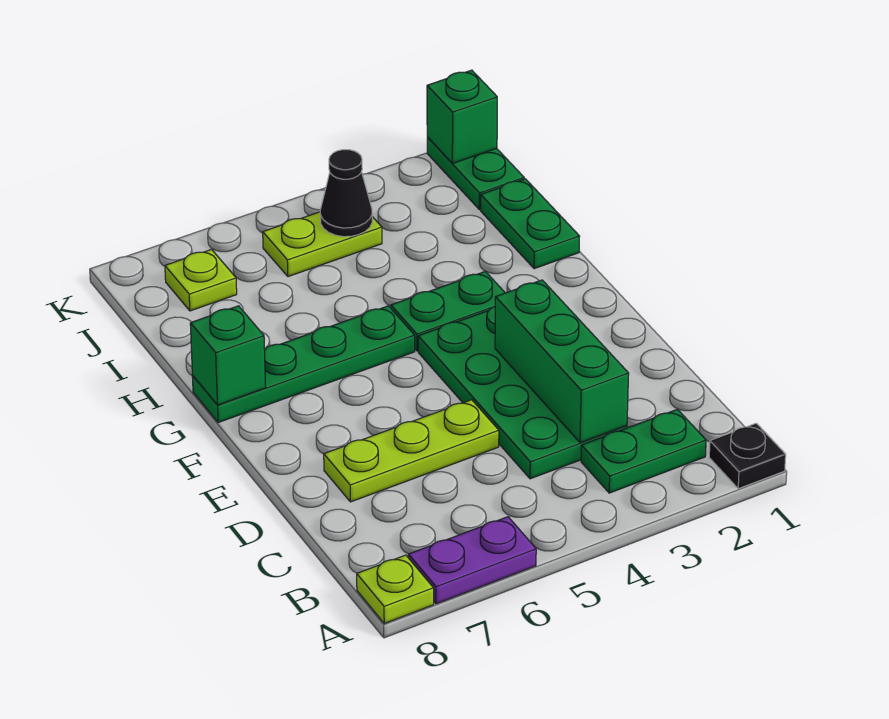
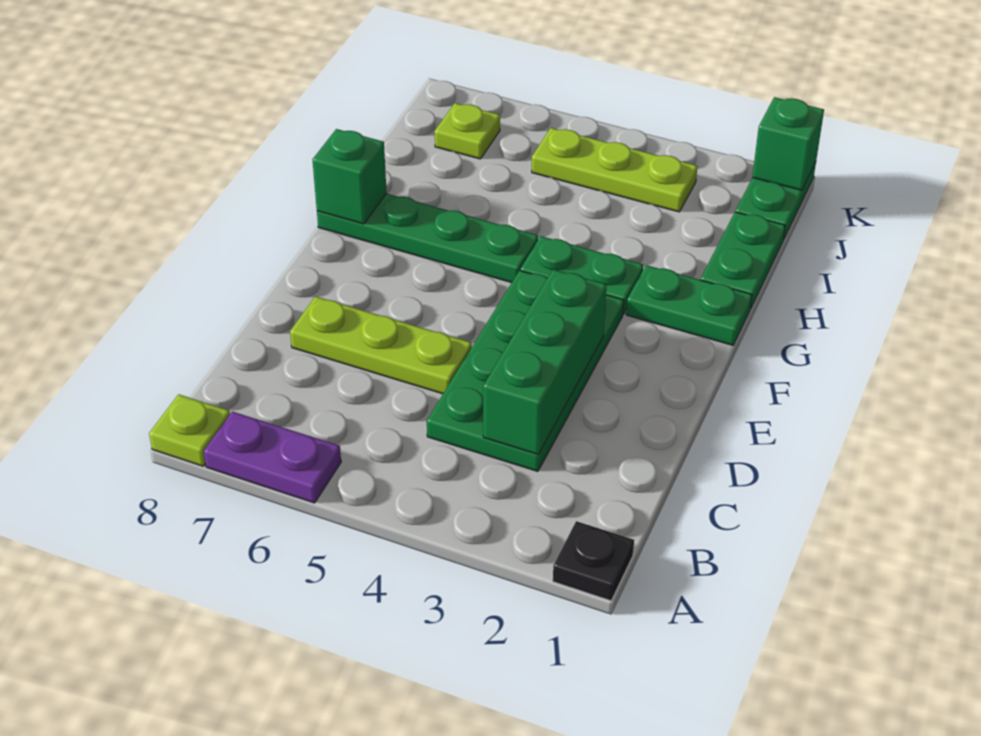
green plate B2:B3 level 1 -> green plate G1:G2 level 1
lime plate J4:J5 level 1 -> lime plate J3:J5 level 1
black cone J4 level 2 -> none

